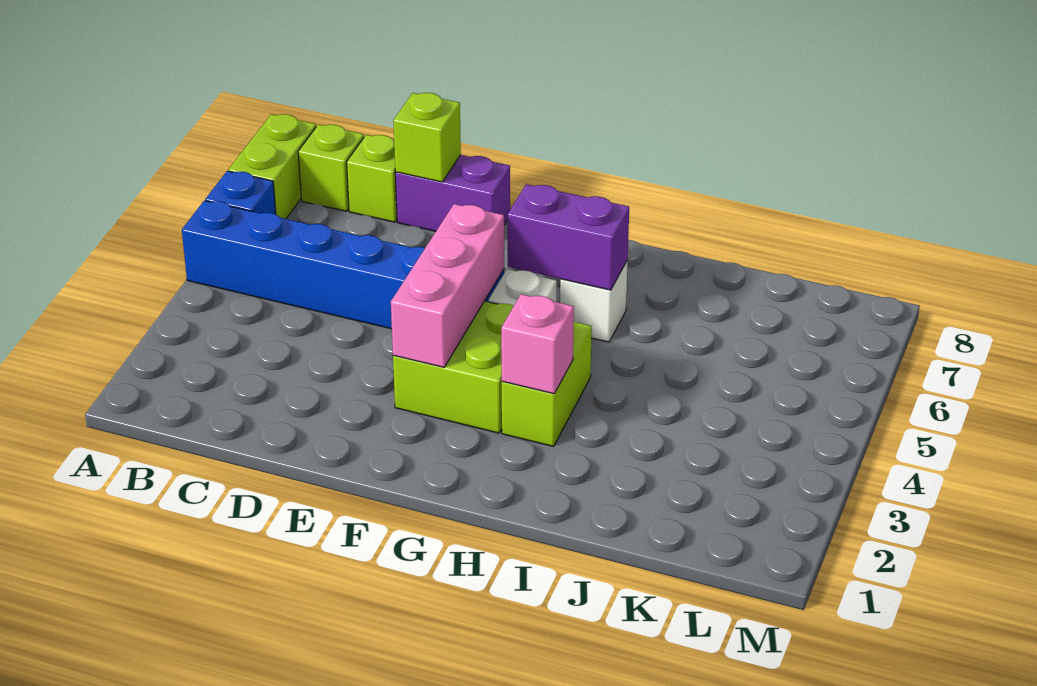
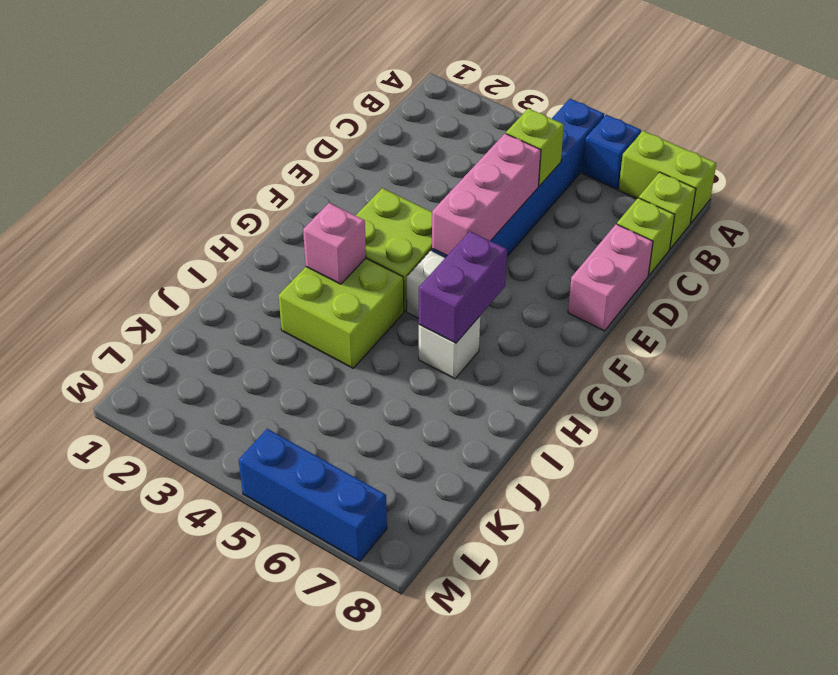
purple brick D8:E8 level 1 -> pink brick D8:E8 level 1
lime brick D8 level 2 -> lime brick C5 level 2
pink brick F3:F5 level 2 -> pink brick D5:F5 level 2
lime brick H3:H4 level 1 -> lime brick H3:I4 level 1
none -> blue brick M5:M7 level 1

